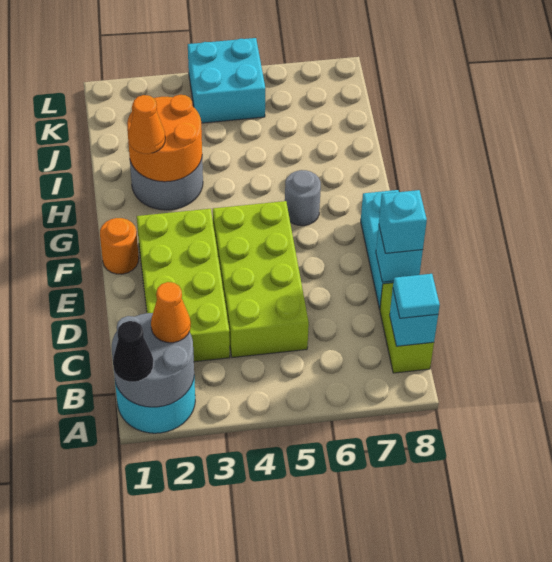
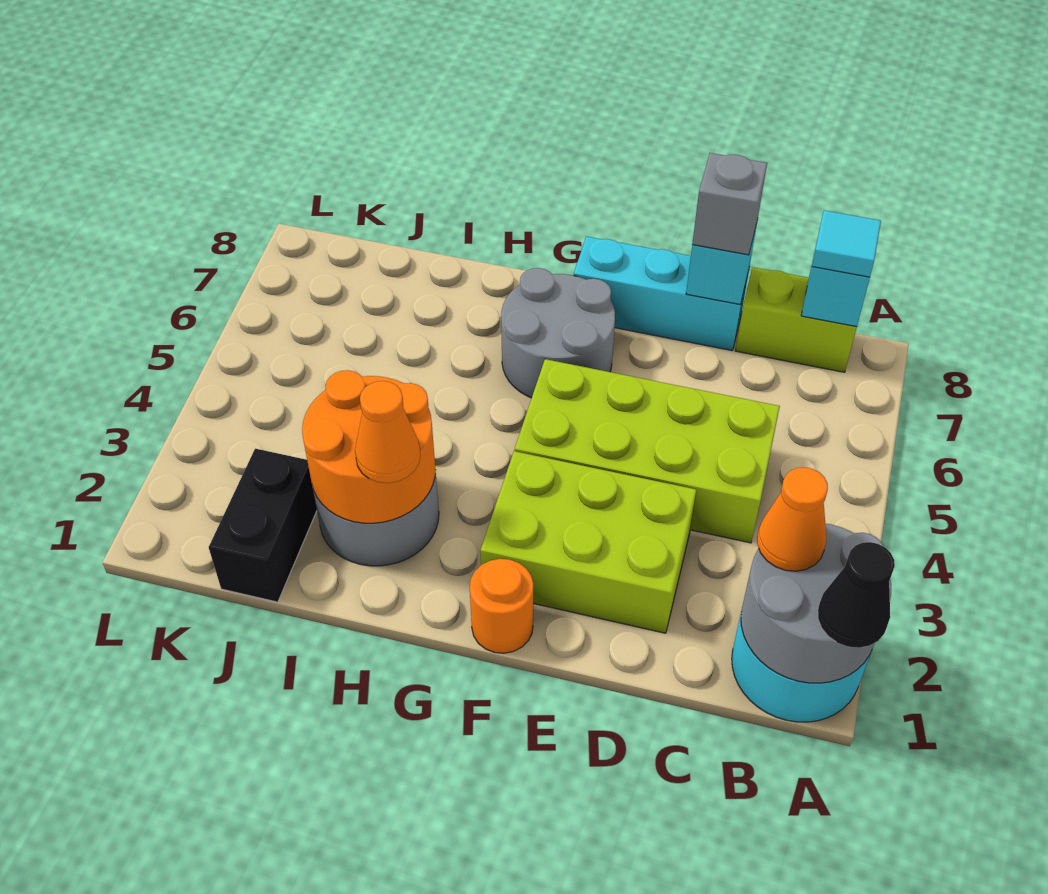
lime brick C2:F3 level 1 -> lime brick D2:F3 level 1
cyan brick D8 level 3 -> grey brick D8 level 3
grey round brick G6 level 1 -> grey round brick F6:G7 level 1
none -> black brick J1:J2 level 1
cyan brick K4:L5 level 1 -> none

